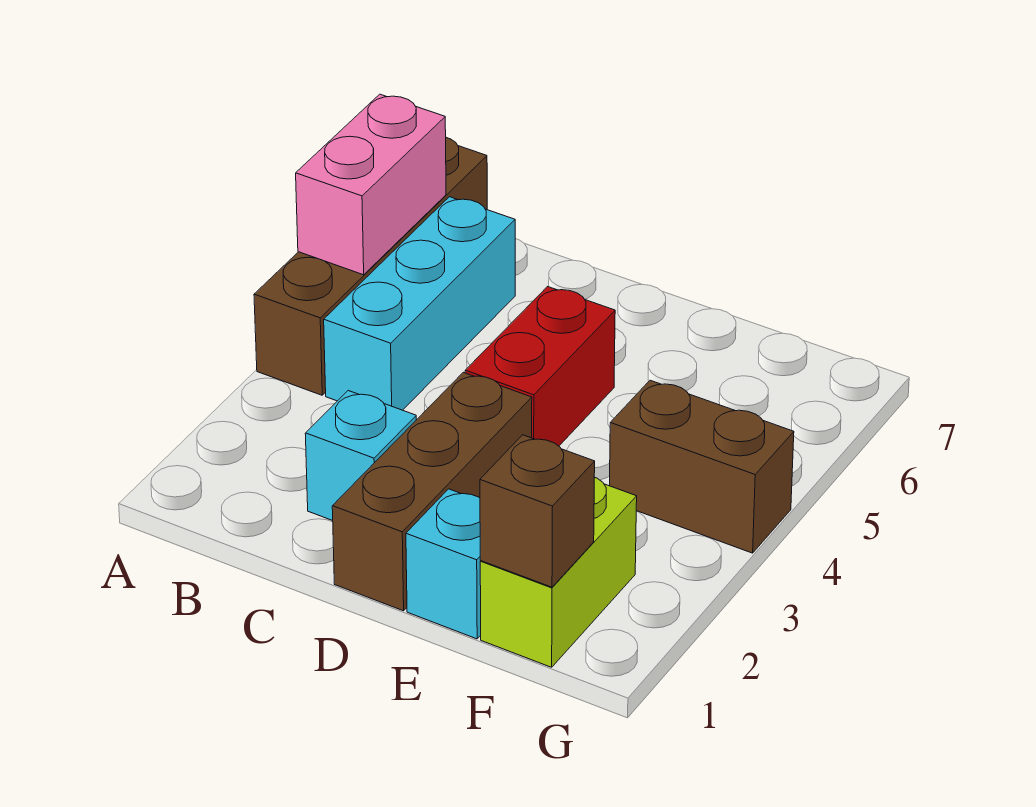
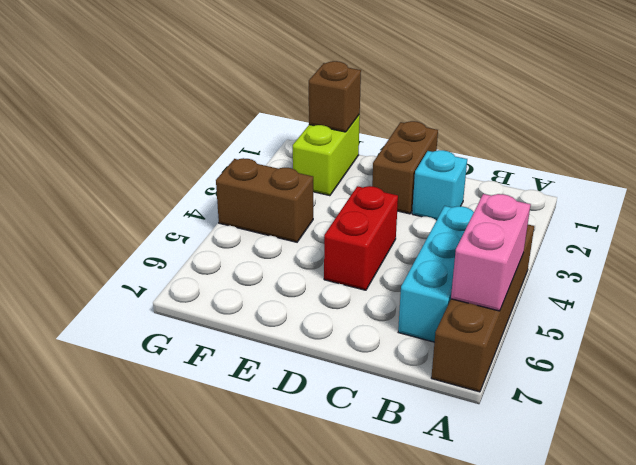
brown brick D1:D3 level 1 -> brown brick D1:D2 level 1
cyan brick E1 level 1 -> none

